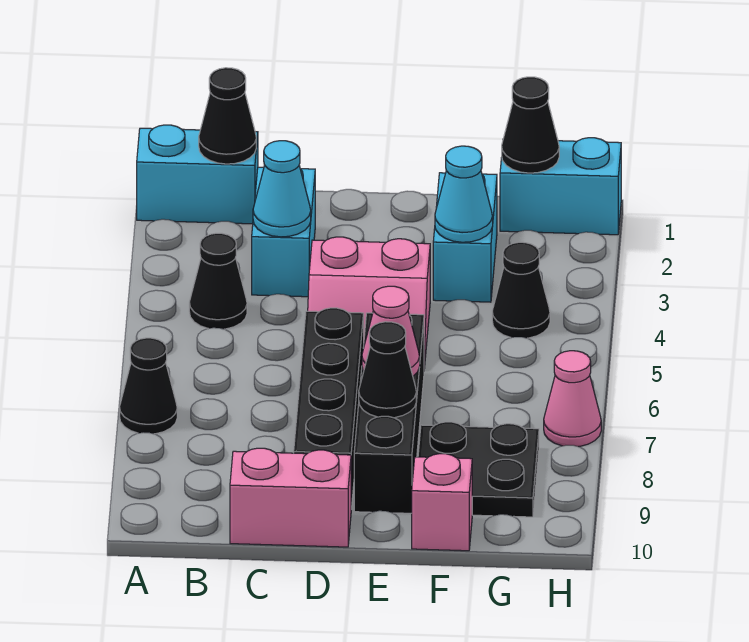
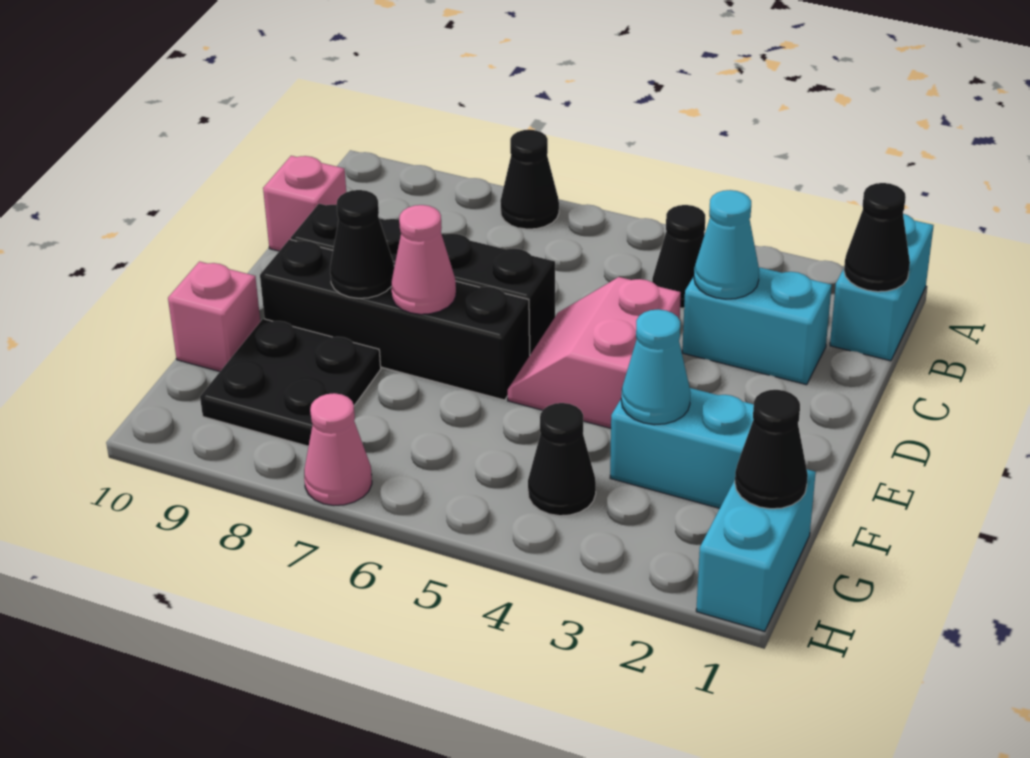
pink brick C10:D10 level 1 -> pink brick C10 level 1

